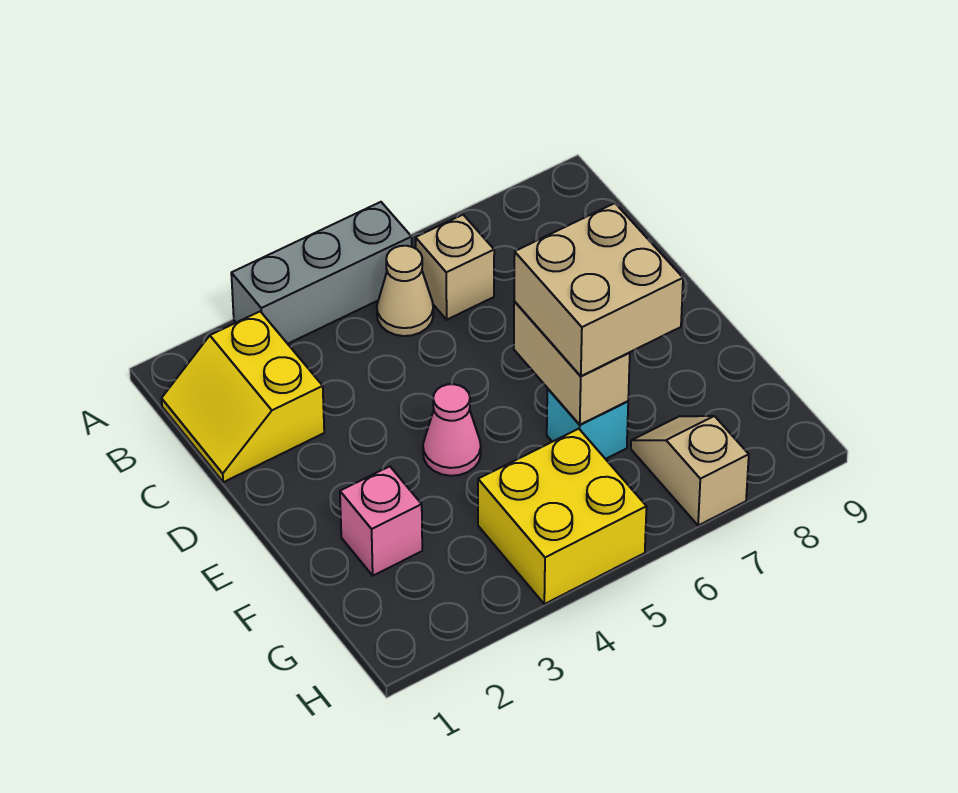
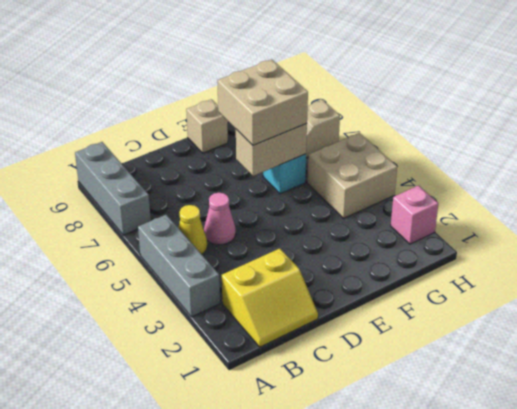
none -> grey brick A7:A9 level 1
tan cone B5 level 1 -> yellow cone B5 level 1
tan brick B6 level 1 -> tan brick E9 level 1
pink cone E4 level 1 -> pink cone C5 level 1
pink brick F2 level 1 -> pink brick H2 level 1
yellow brick G4:H5 level 1 -> tan brick G4:H5 level 1

